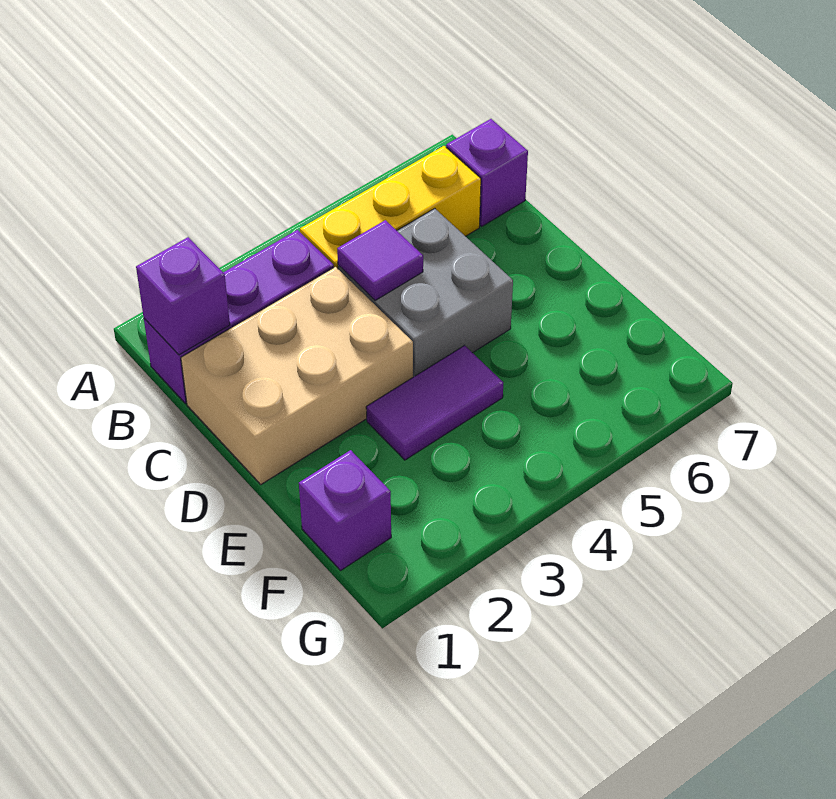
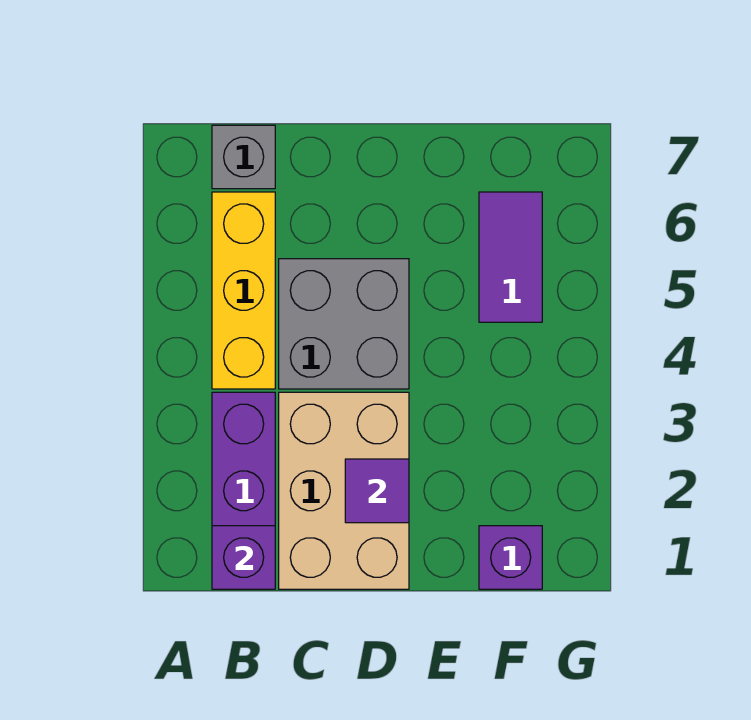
purple brick B7 level 1 -> grey brick B7 level 1
purple tile C4 level 2 -> purple tile D2 level 2
purple tile E3:E4 level 1 -> purple tile F5:F6 level 1

